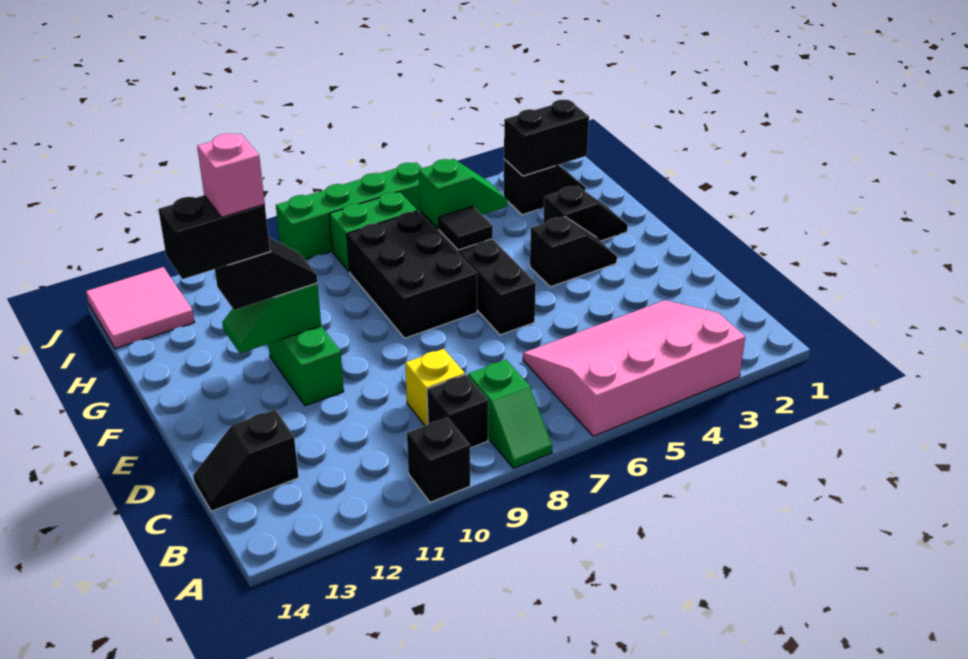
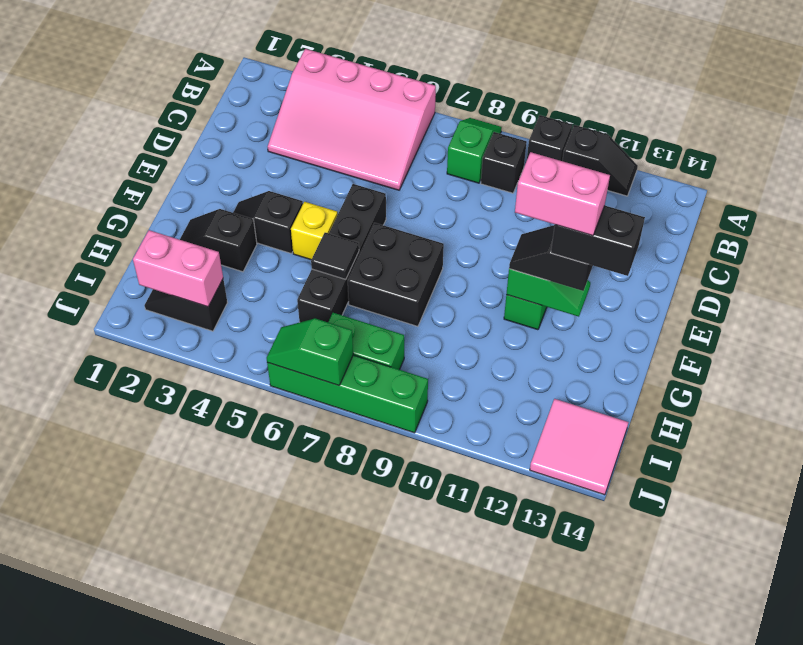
yellow brick C9 level 1 -> yellow brick F5 level 1
black slope C13:C14 level 1 top 13 -> black slope A11:A12 level 1 top 11
black brick F7:H8 level 1 -> black brick F7:G8 level 1
pink brick F12 level 5 -> pink brick F11:F12 level 5
green slope H5:H6 level 2 top 6 -> green slope J6:J7 level 2 top 7
black brick I2:I3 level 2 -> pink brick I2:I3 level 2

